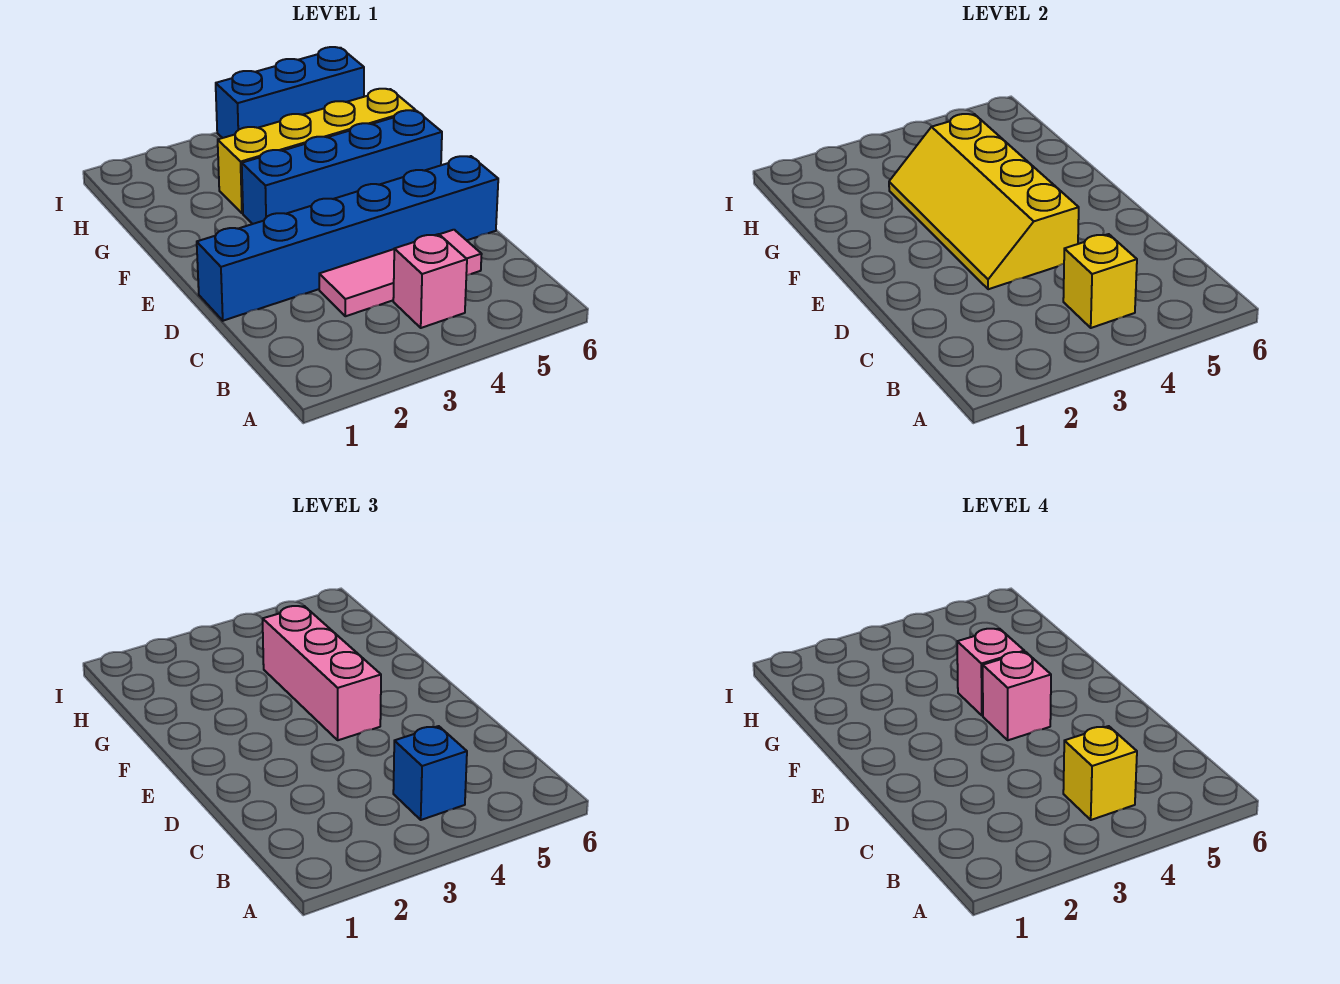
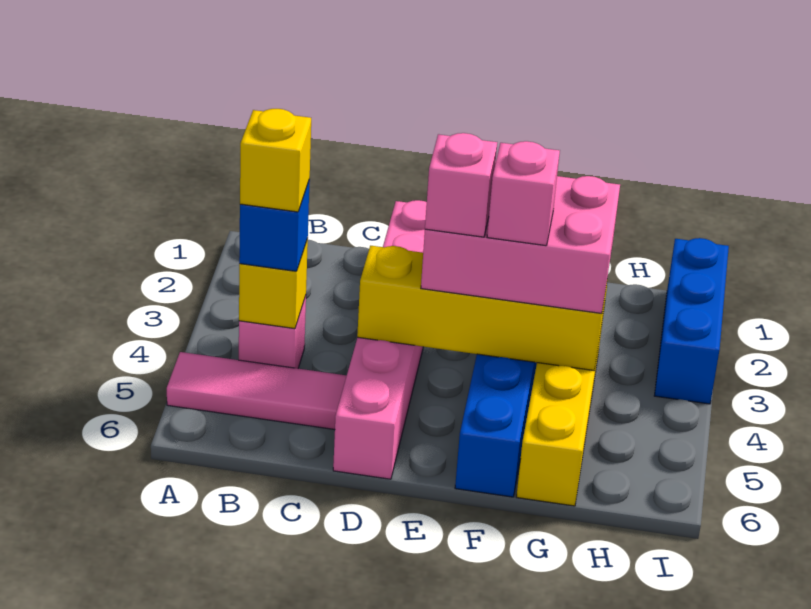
pink tile C3:C5 level 1 -> pink tile A5:C5 level 1
blue brick D1:D6 level 1 -> pink brick D1:D6 level 1
pink brick E4:G4 level 3 -> pink brick E3:G4 level 3
blue brick I4:I6 level 1 -> blue brick I1:I3 level 1

